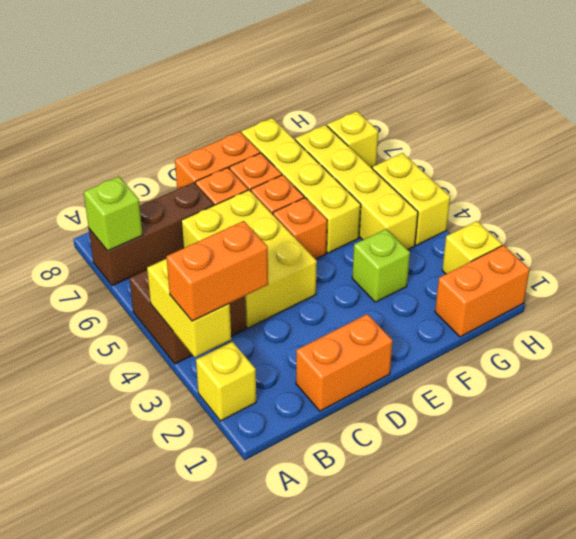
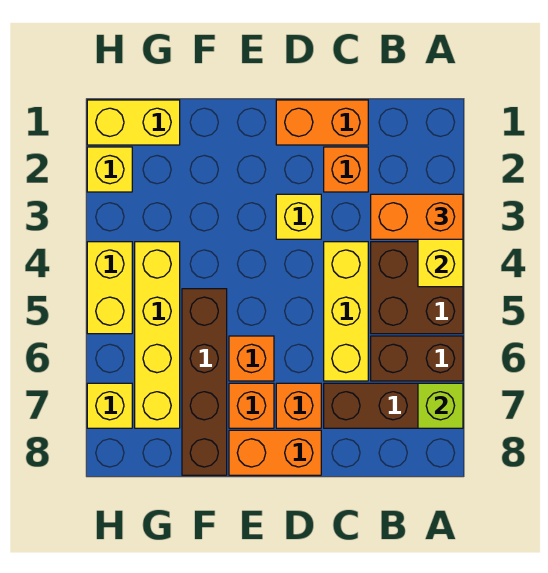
yellow brick A2 level 1 -> yellow brick D3 level 1
none -> brown brick A6:B6 level 1
yellow brick C4:D6 level 1 -> yellow brick C4:C6 level 1
orange brick E5 level 1 -> orange brick C2 level 1
lime brick F3 level 1 -> none
yellow brick F5:F8 level 1 -> brown brick F5:F8 level 1
orange brick G1:H1 level 1 -> yellow brick G1:H1 level 1

